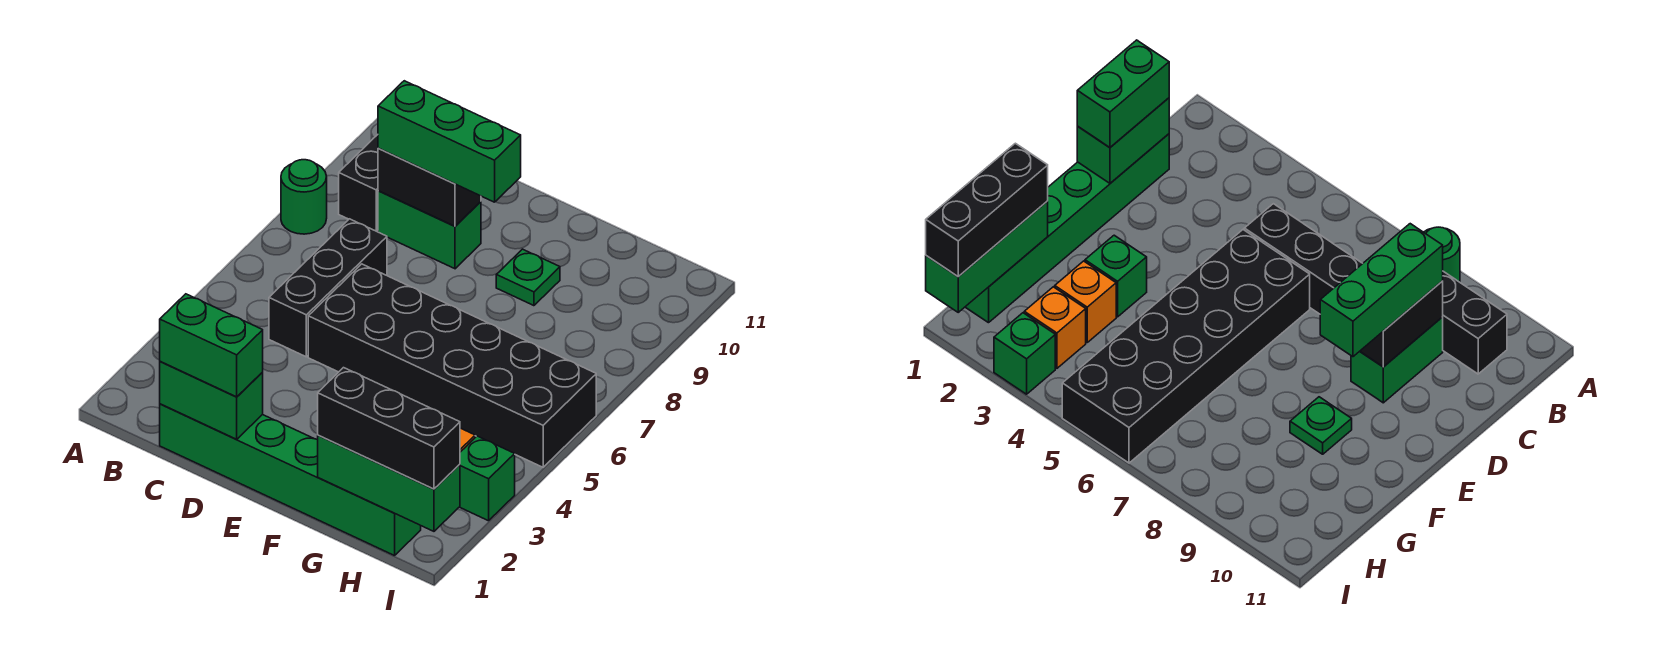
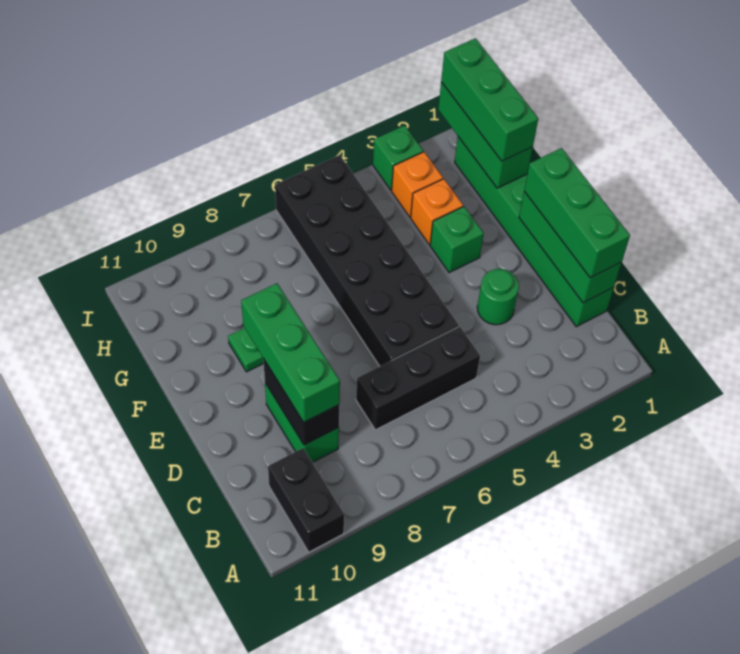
green round brick A8 level 1 -> green round brick D3 level 1
black brick B9:B10 level 1 -> black brick A10:B10 level 1
green brick C1:D1 level 2 -> green brick C1:E1 level 2
green brick C1:D1 level 3 -> green brick C1:E1 level 3
black brick G1:I1 level 3 -> green brick G1:I1 level 3

